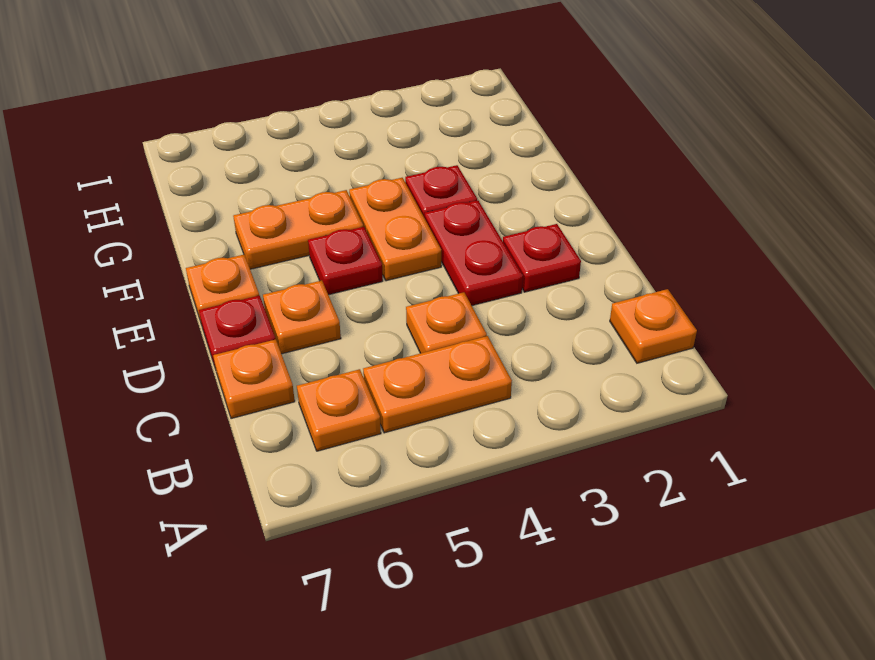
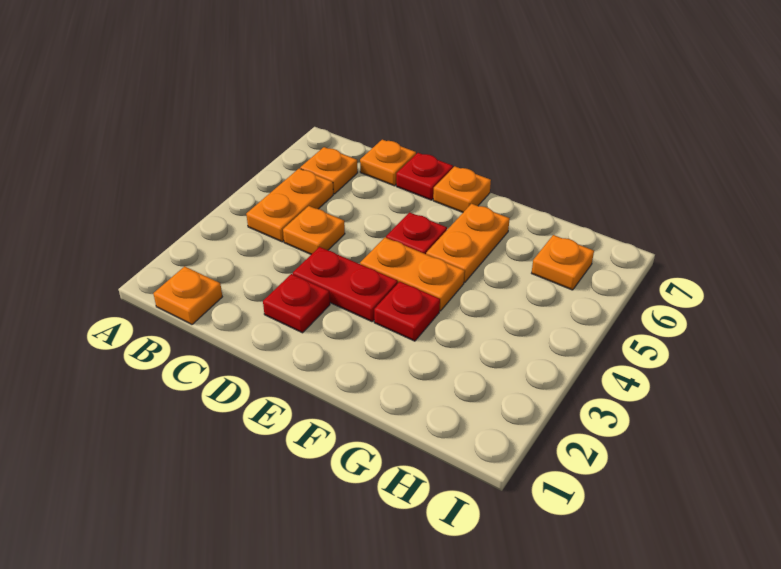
orange plate D6 level 1 -> orange plate H6 level 1

